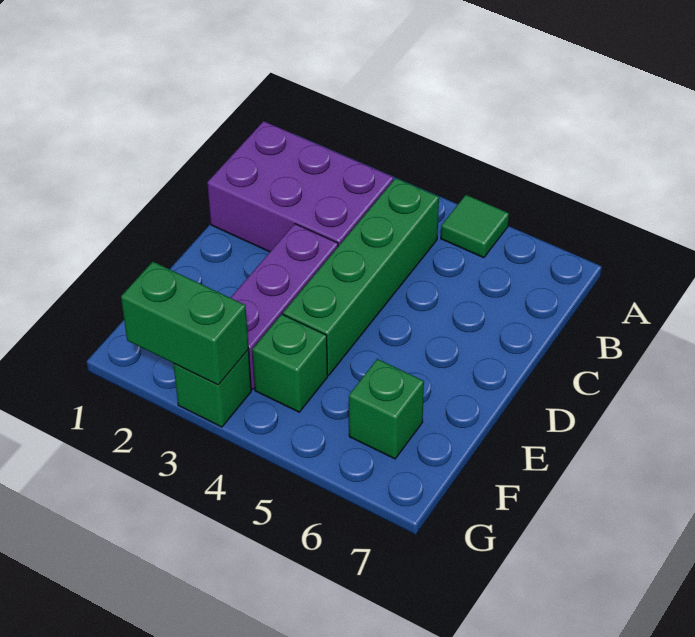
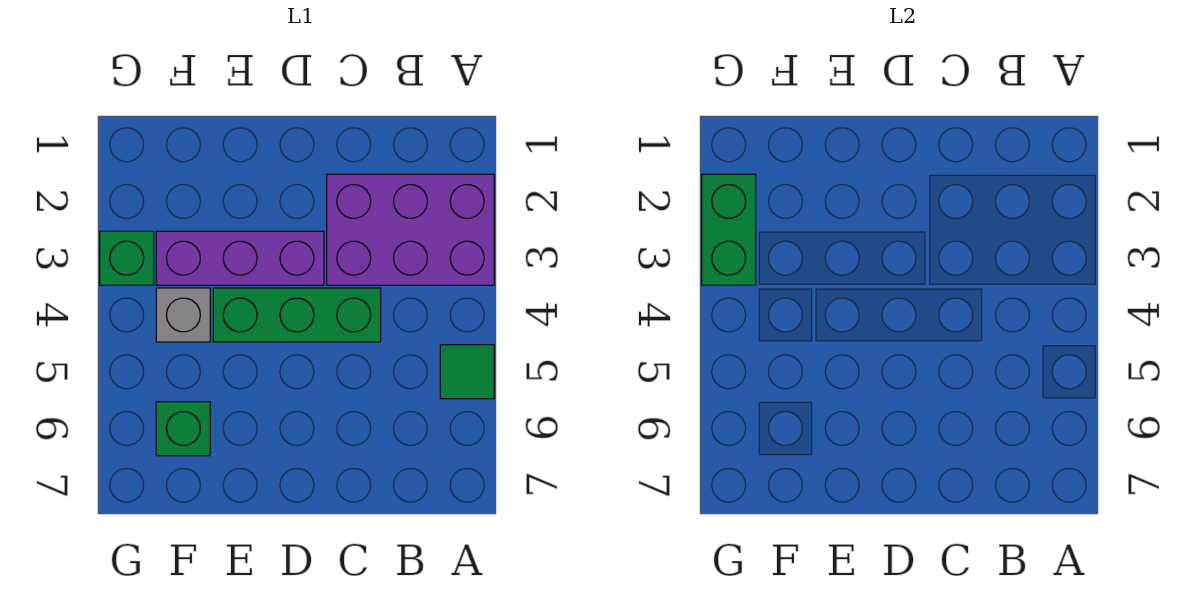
purple brick B1:C3 level 1 -> purple brick A2:C3 level 1
green brick B4:E4 level 1 -> green brick C4:E4 level 1
green brick F4 level 1 -> grey brick F4 level 1

